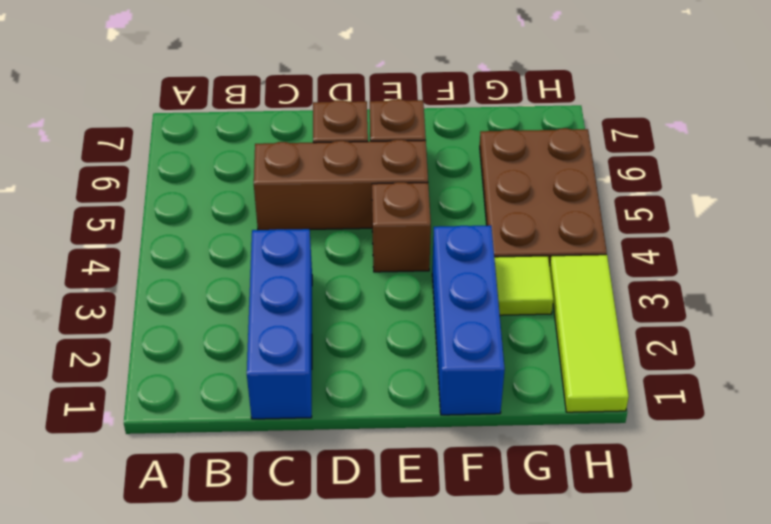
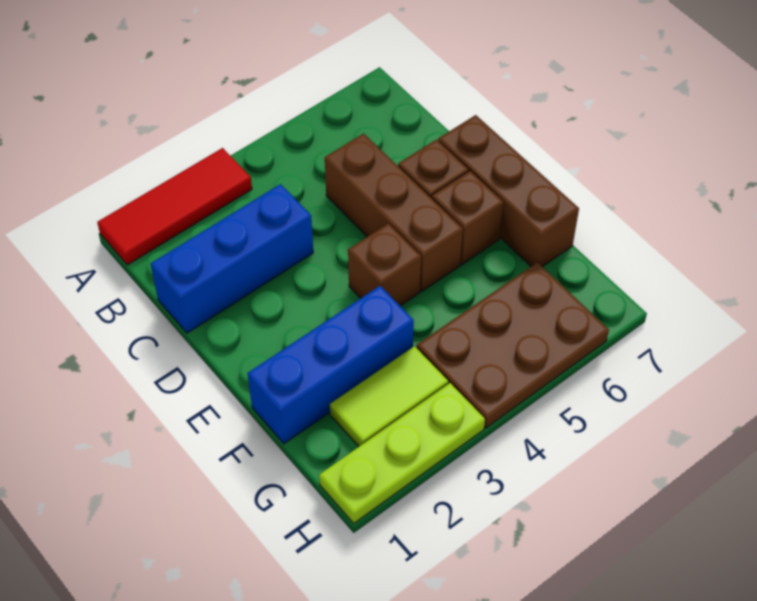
none -> red tile A1:A3 level 1
none -> brown brick D7:F7 level 1
lime tile G3 level 1 -> lime tile G2:G3 level 1
lime tile H1:H3 level 1 -> lime plate H1:H3 level 1

